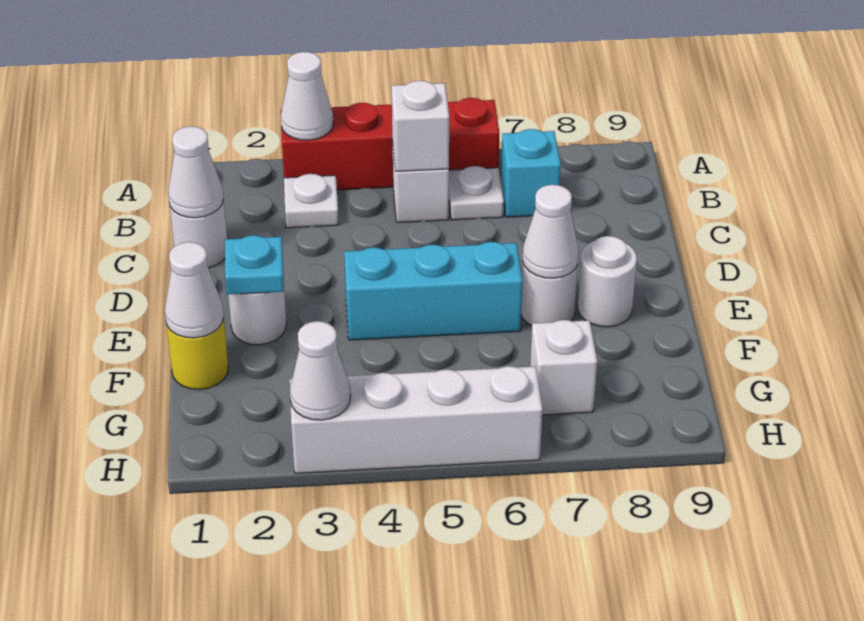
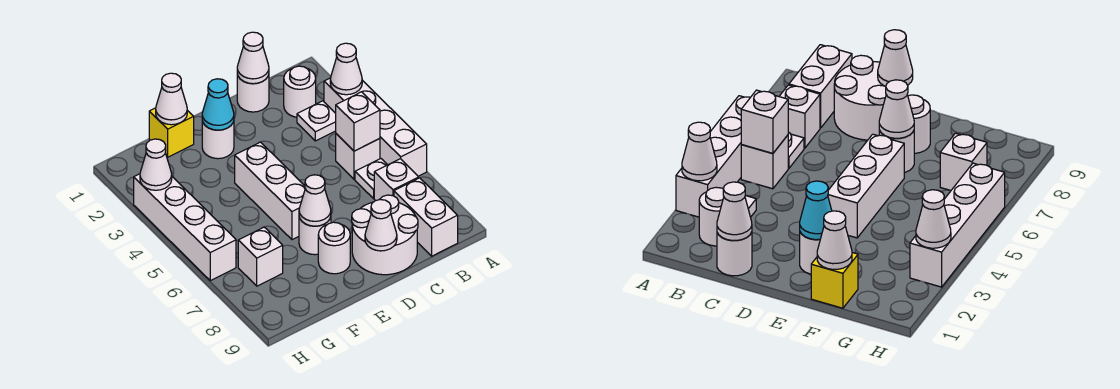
red brick A3:A6 level 1 -> white brick A3:A6 level 1
none -> white round brick B2 level 1
cyan brick B7 level 1 -> white brick B7 level 1
none -> white brick B8:B9 level 1
none -> white round brick C8:D9 level 1
none -> white cone D9 level 2
cyan plate E2 level 2 -> cyan cone E2 level 2
cyan brick E4:E6 level 1 -> white brick E4:E6 level 1
yellow round brick F1 level 1 -> yellow brick F1 level 1

